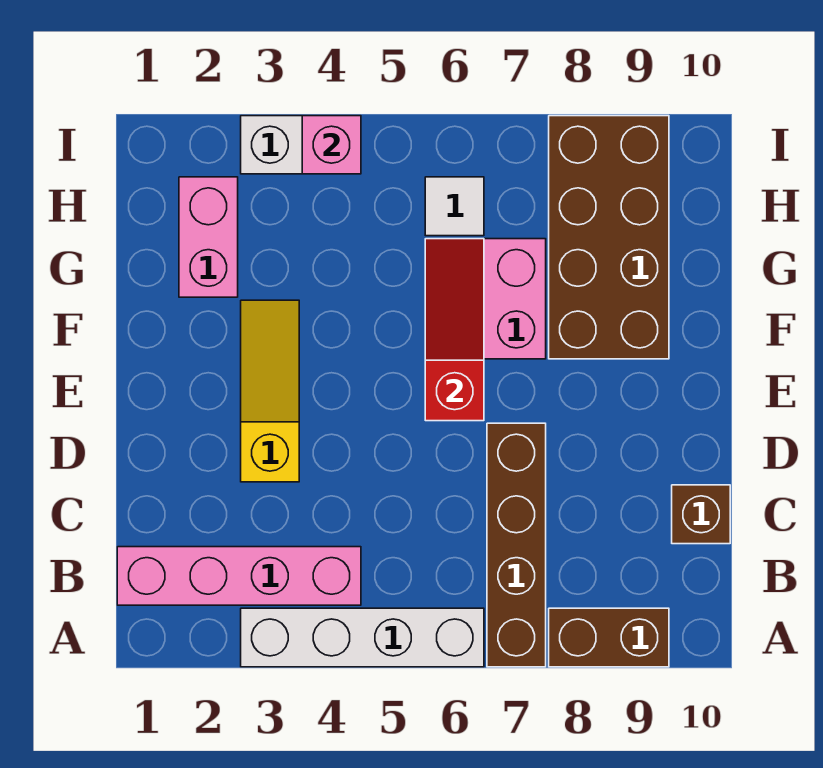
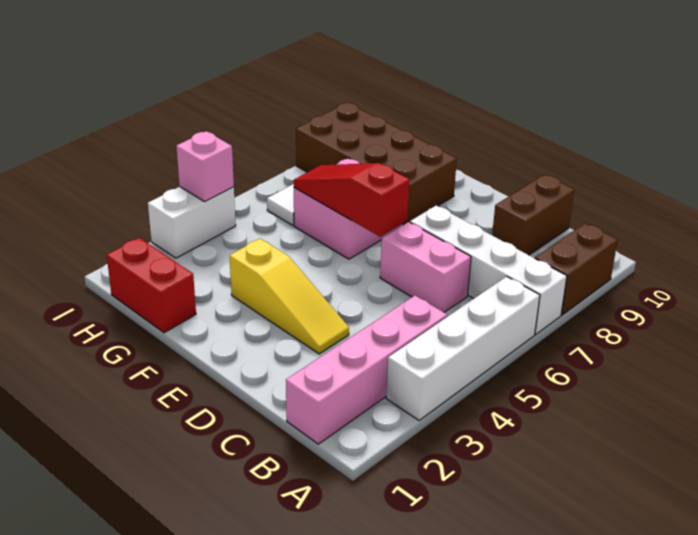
brown brick A7:D7 level 1 -> white brick A7:D7 level 1
brown brick C10 level 1 -> brown brick C9:C10 level 1
yellow slope D3:F3 level 1 top D -> yellow slope D3:F3 level 1 top F
none -> red brick G1:H1 level 1
pink brick G2:H2 level 1 -> pink brick C6:D6 level 1

